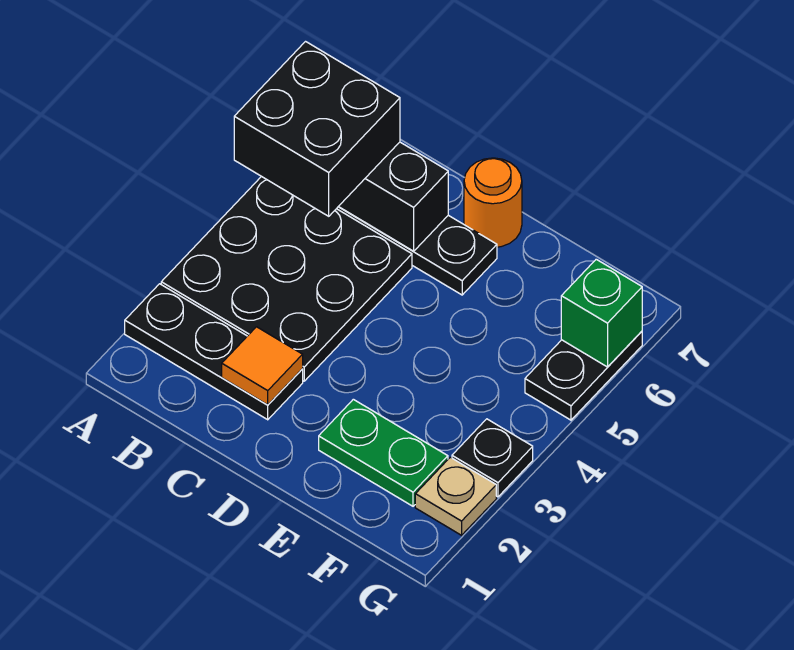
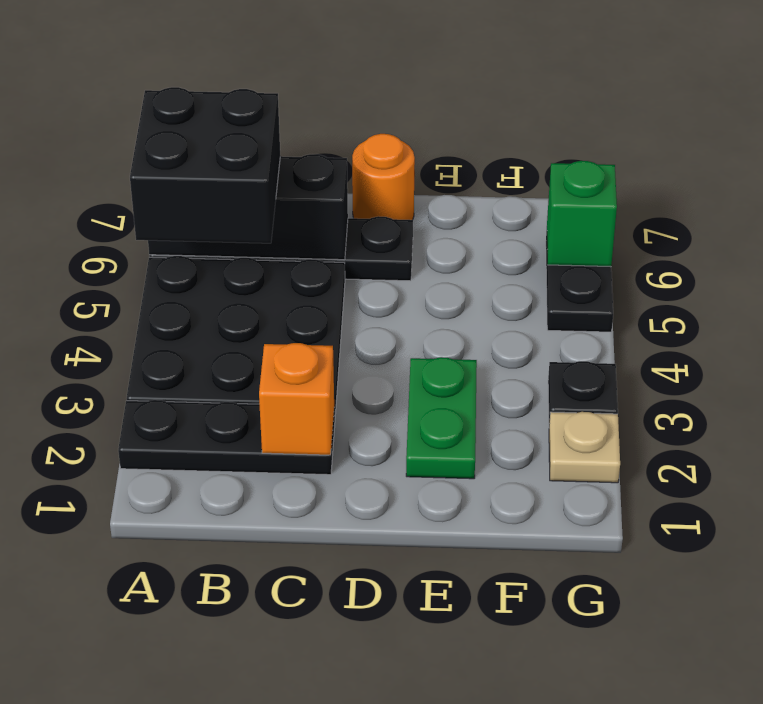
orange tile C2 level 2 -> orange brick C2 level 2
green plate E2:F2 level 1 -> green plate E2:E3 level 1

